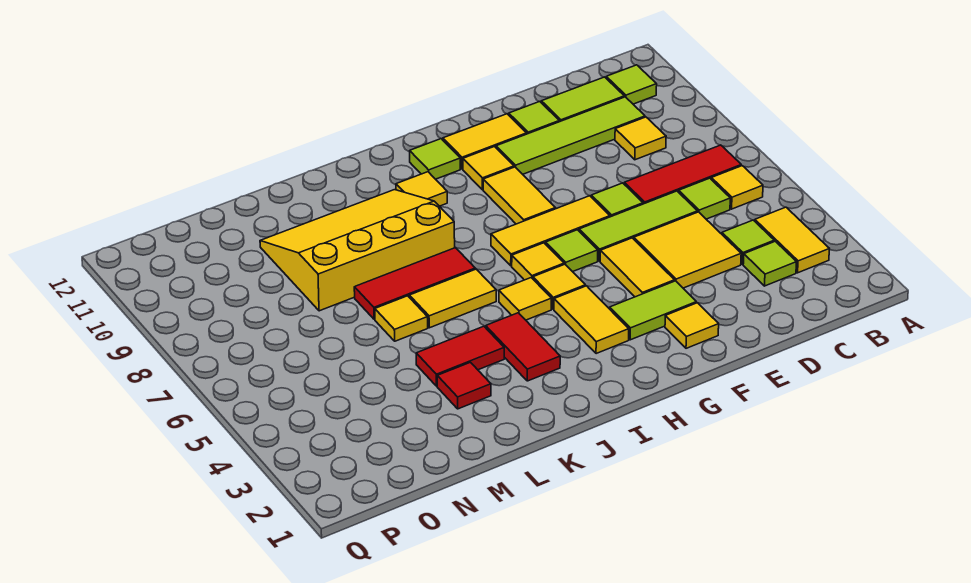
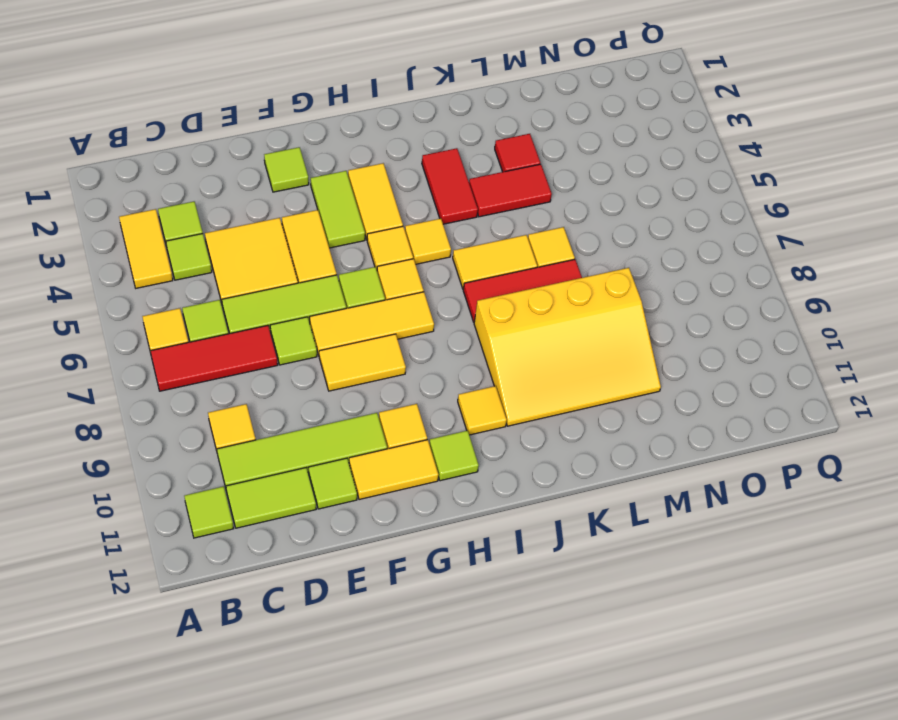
yellow tile F2 level 1 -> lime tile F2 level 1
lime tile F3:G3 level 1 -> lime tile G3:G4 level 1
yellow tile G8:G9 level 1 -> yellow tile F8:G8 level 1

